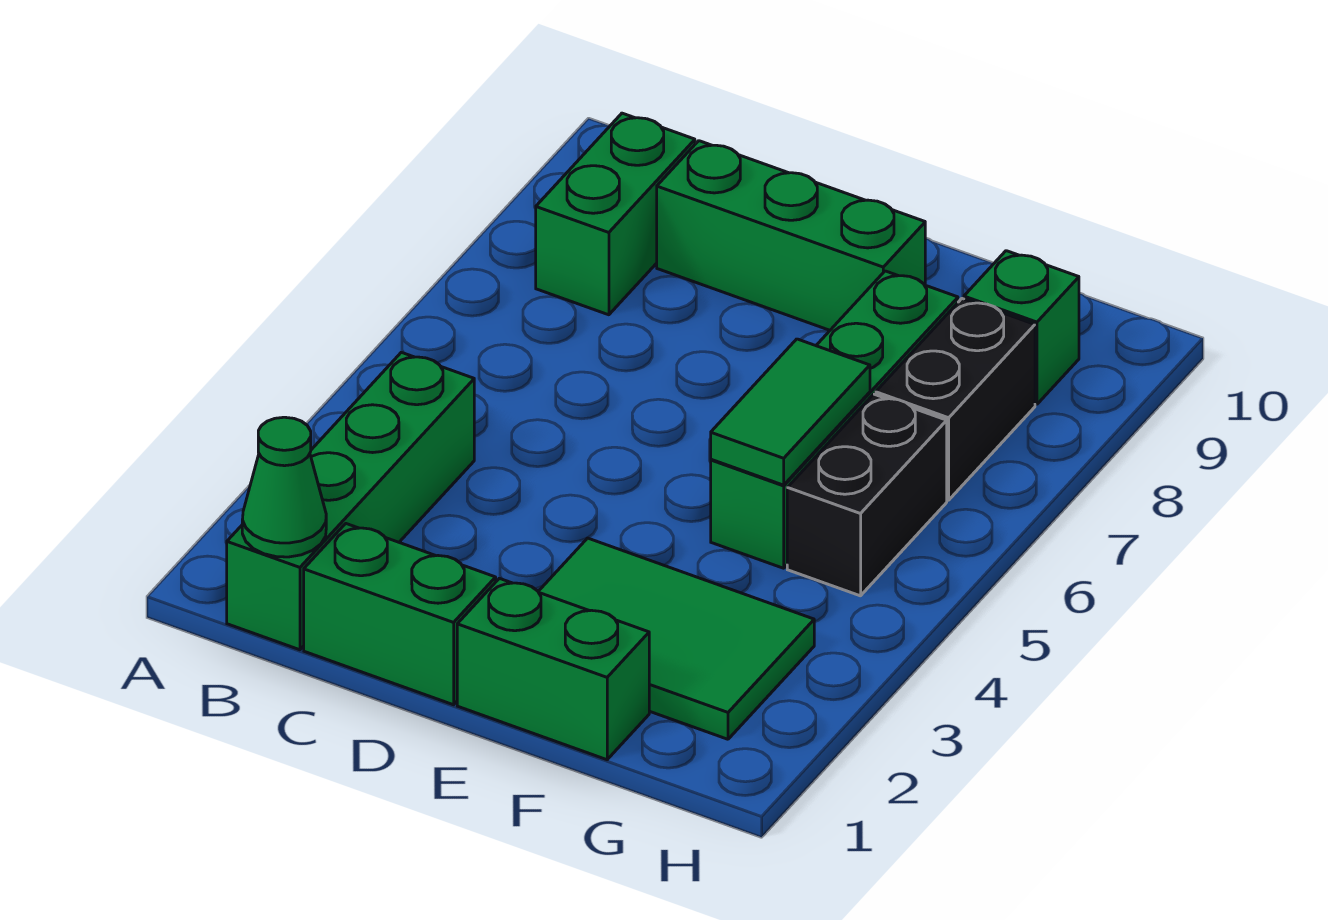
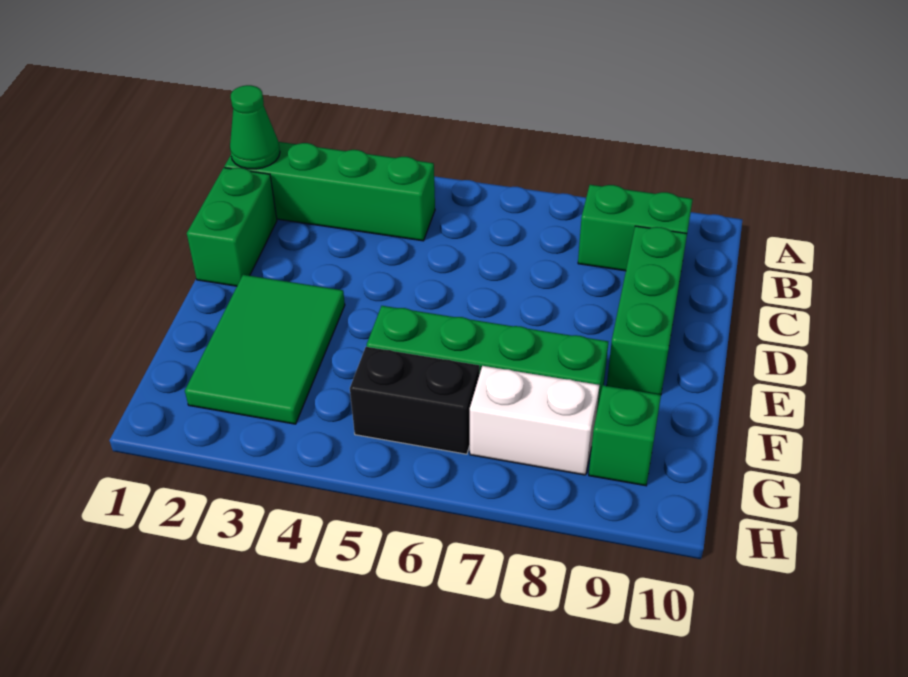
green brick E1:F1 level 1 -> none
green tile F5:F6 level 2 -> none
black brick G7:G8 level 1 -> white brick G7:G8 level 1

